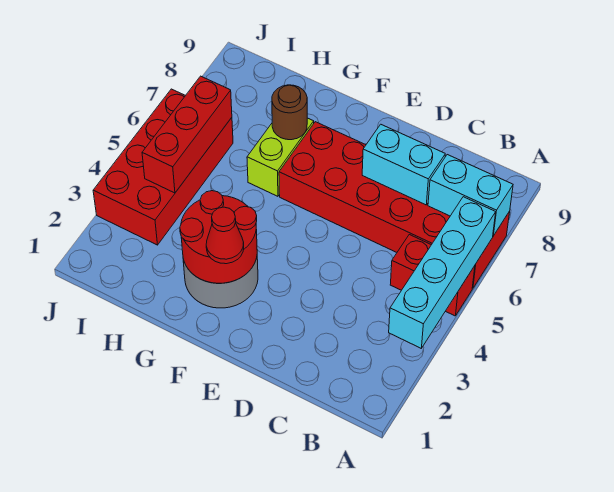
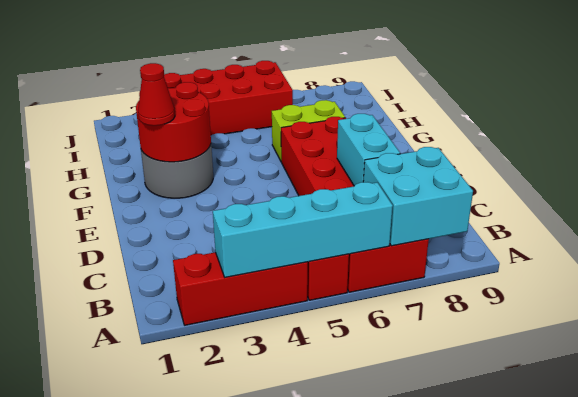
cyan brick A7:B7 level 2 -> cyan brick A7:B8 level 2
brown round brick G7 level 2 -> none
red brick I4:I6 level 2 -> red brick A2:A4 level 1

